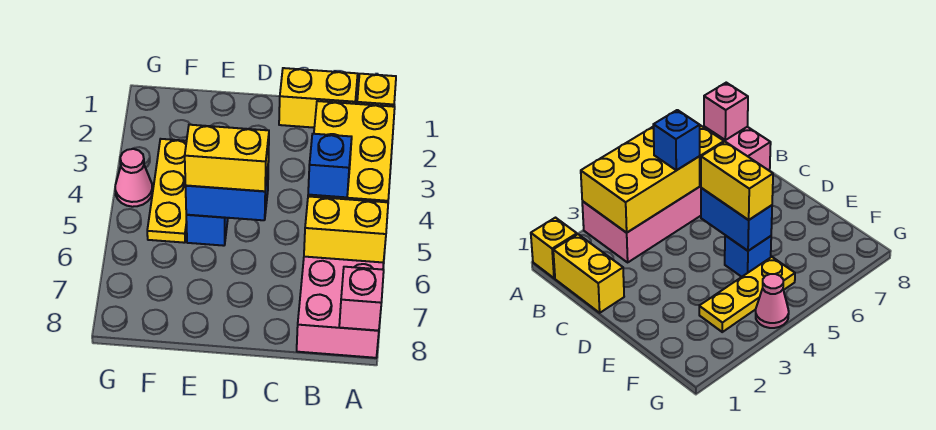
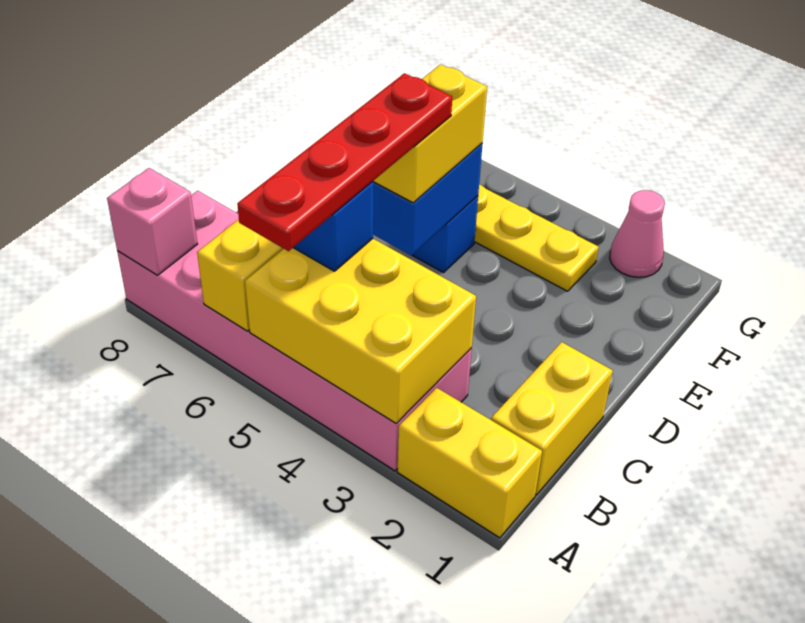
yellow brick A1 level 1 -> yellow brick A1:A2 level 1
none -> red plate A5:D5 level 4
pink cone G4 level 1 -> pink cone G2 level 1

